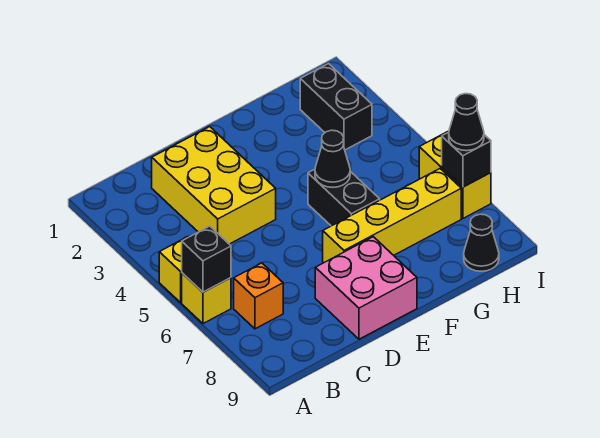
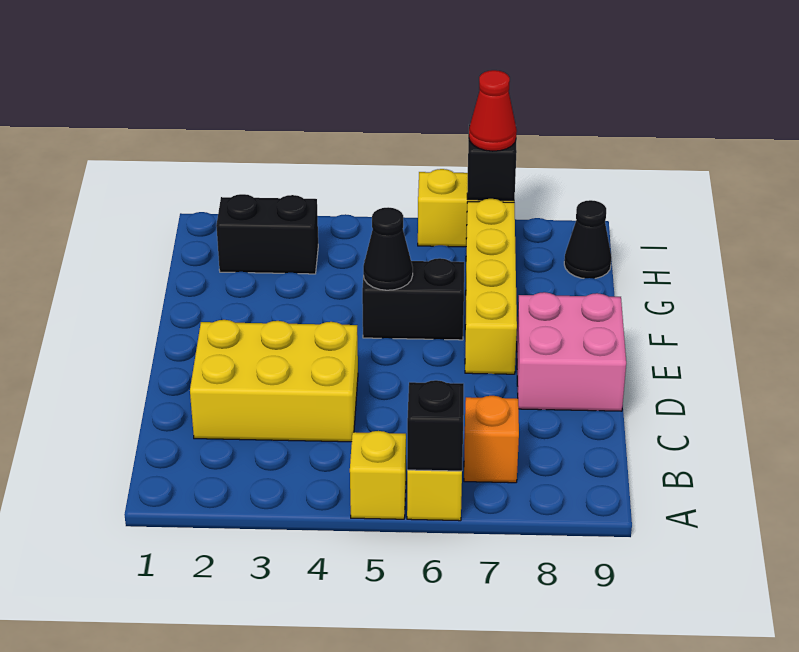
black cone I7 level 3 -> red cone I7 level 3

